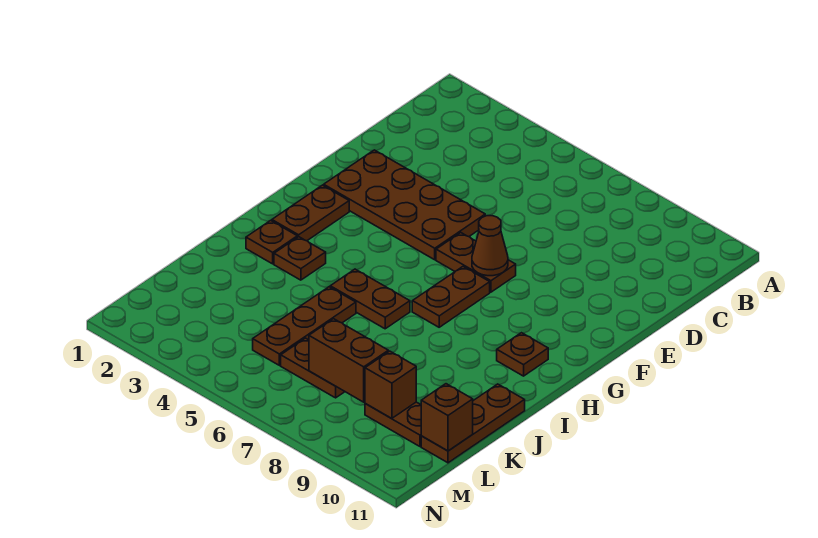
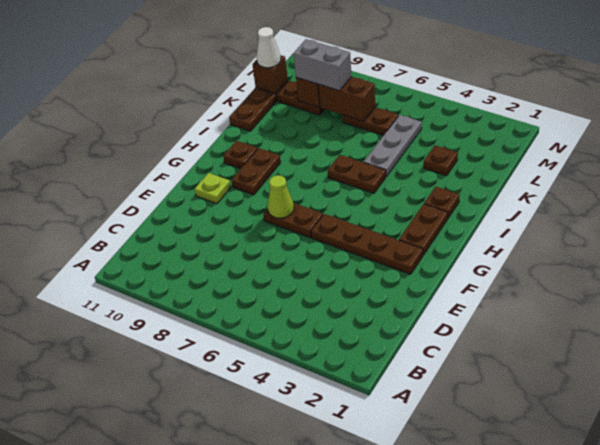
brown plate E2:F5 level 1 -> brown plate F2:F5 level 1
brown cone F7 level 2 -> lime cone F7 level 2
none -> lime plate F10 level 1
brown plate G7:H7 level 1 -> brown plate G9:H9 level 1
brown plate I3 level 1 -> brown plate K3 level 1
brown plate J5:L5 level 1 -> grey plate J5:L5 level 1
none -> grey brick L8:L9 level 3
none -> white cone L11 level 3

